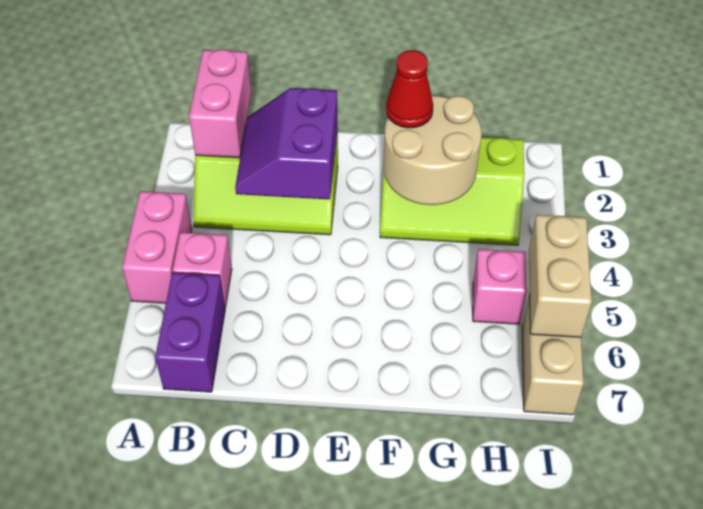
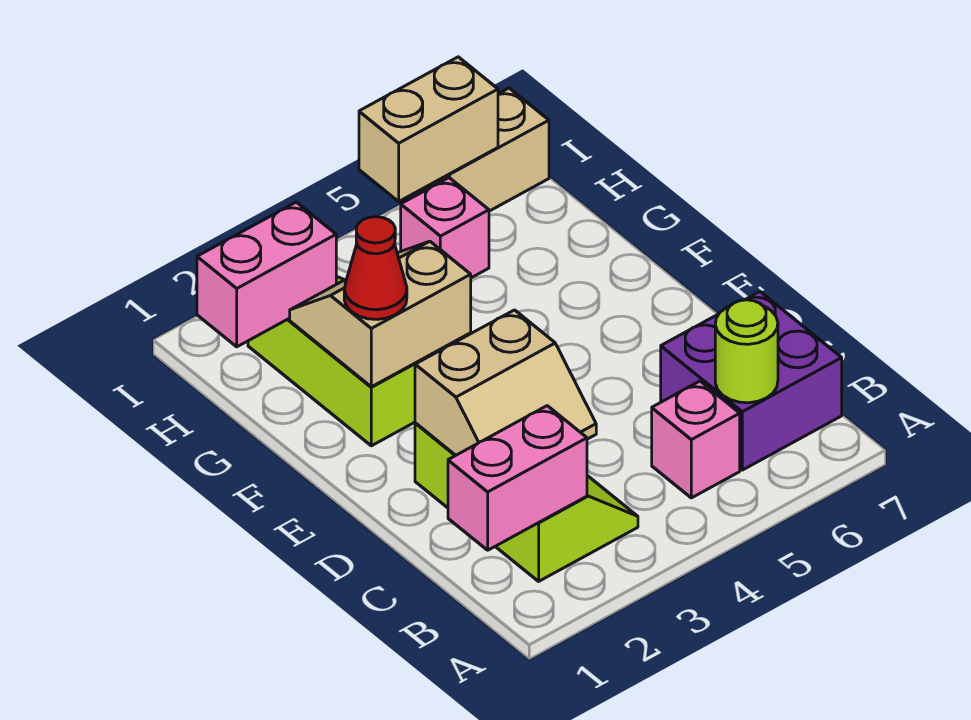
pink brick A4:A5 level 1 -> pink brick H1:H2 level 2
purple brick B6:B7 level 1 -> purple brick B6:C7 level 1
none -> lime round brick B6 level 2
purple slope C2:D3 level 2 top D -> tan slope C2:D3 level 2 top D
tan round brick F2:G3 level 2 -> tan slope F2:G3 level 2 top F

